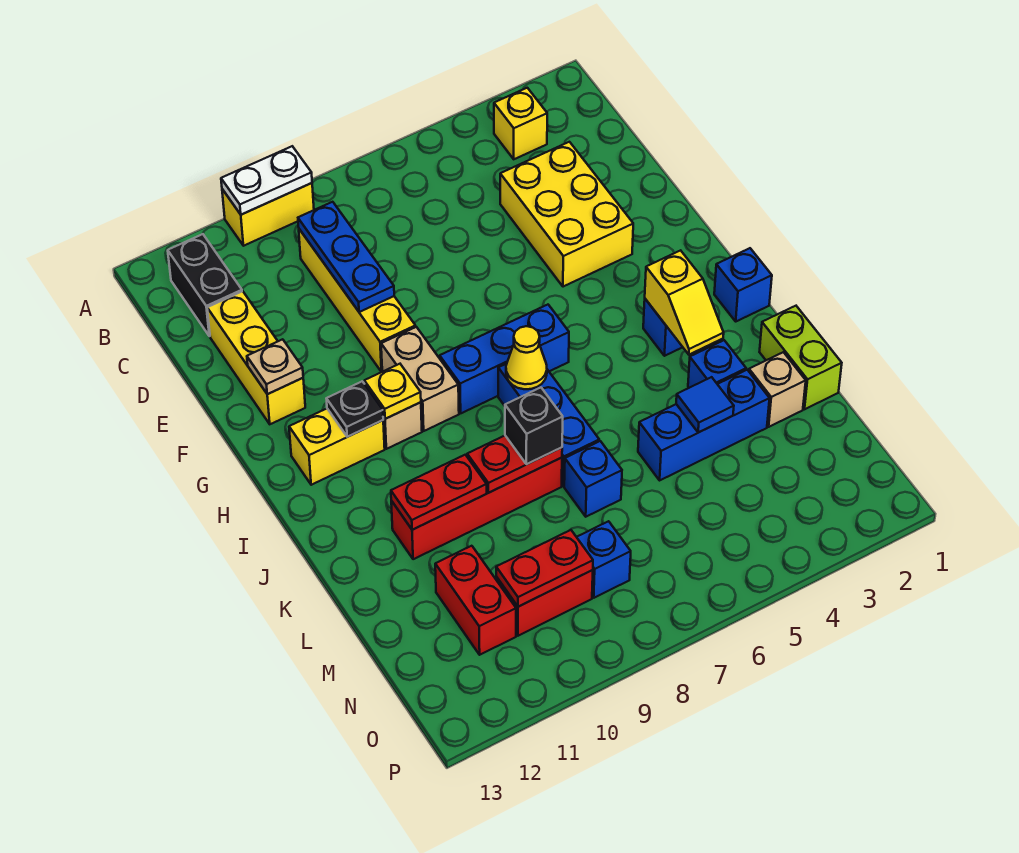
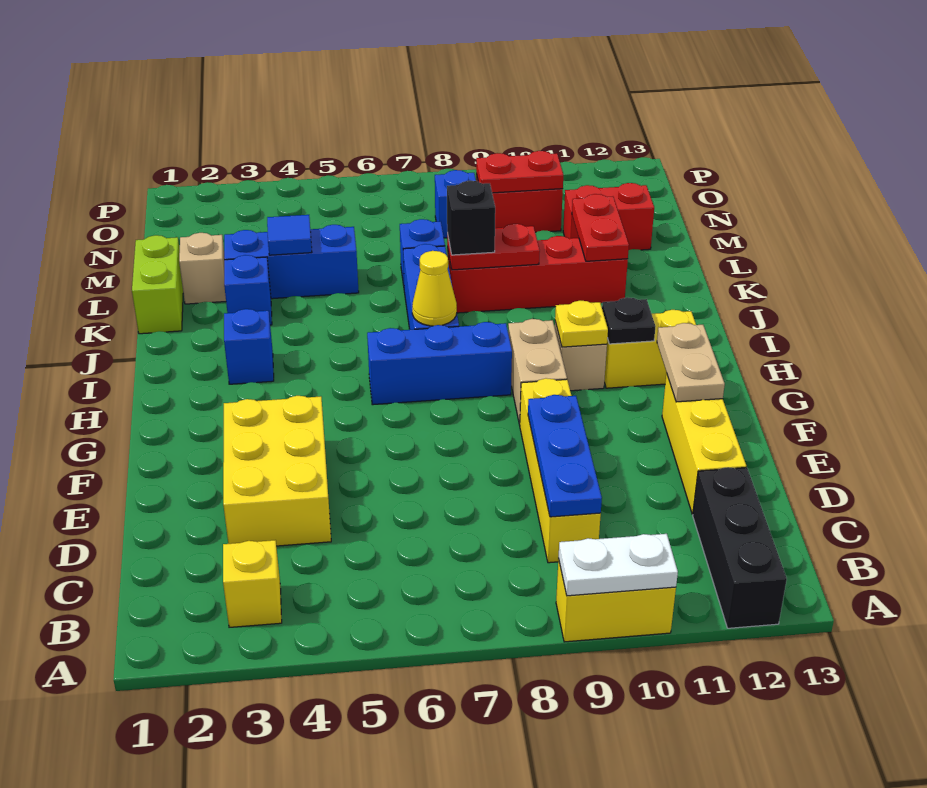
black brick B12:C12 level 1 -> black brick A12:C12 level 1
tan plate F12 level 2 -> tan plate F12:G12 level 2
blue brick I1 level 1 -> none
yellow slope I3:J3 level 2 top I -> none
red plate K10:K11 level 2 -> red plate K11:L11 level 2
red brick M11:N11 level 1 -> red brick M11:M12 level 1

